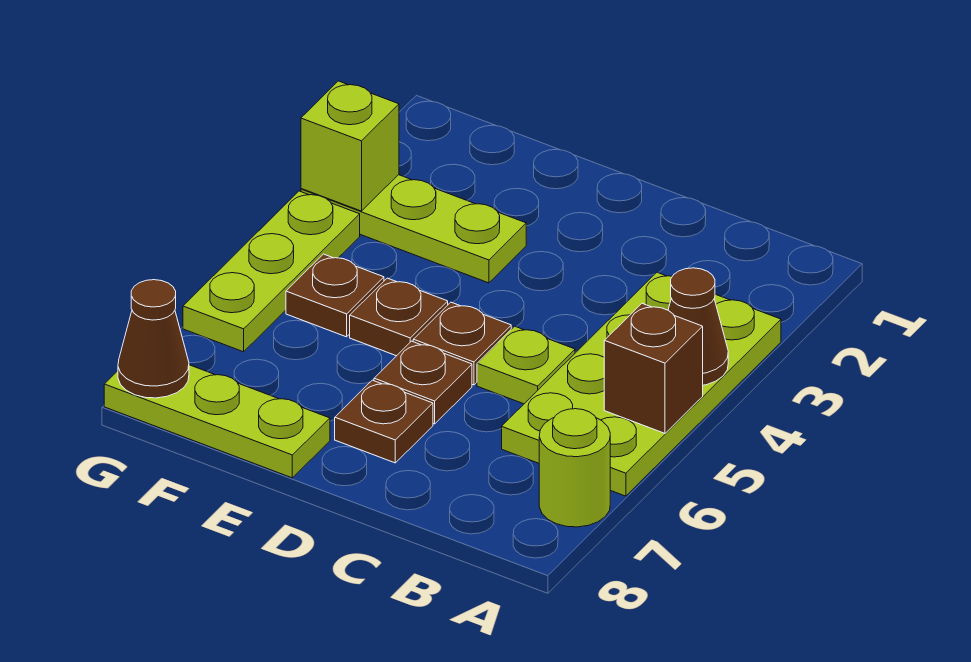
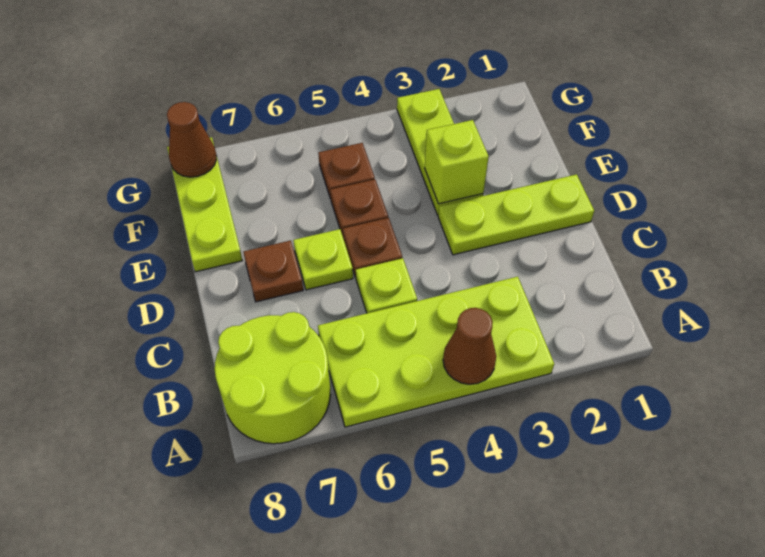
brown brick A5 level 2 -> none
lime round brick A7 level 1 -> lime round brick A7:B8 level 1
brown plate D6 level 1 -> lime plate D6 level 1
lime brick G3 level 2 -> lime brick E3 level 2
lime plate G4:G6 level 1 -> lime plate D1:D3 level 1

